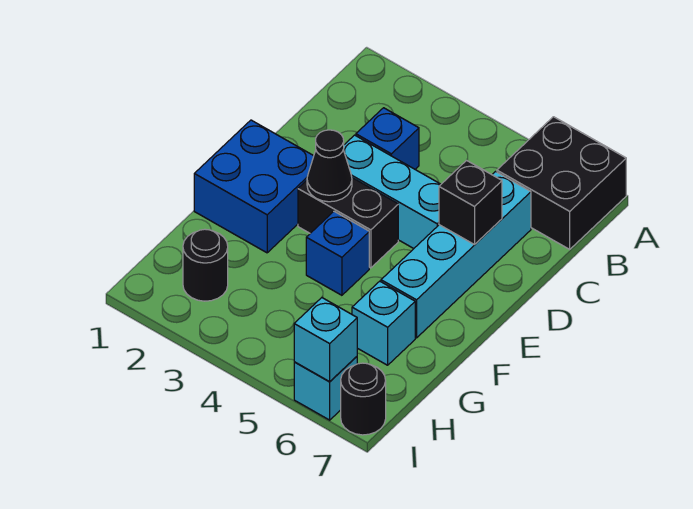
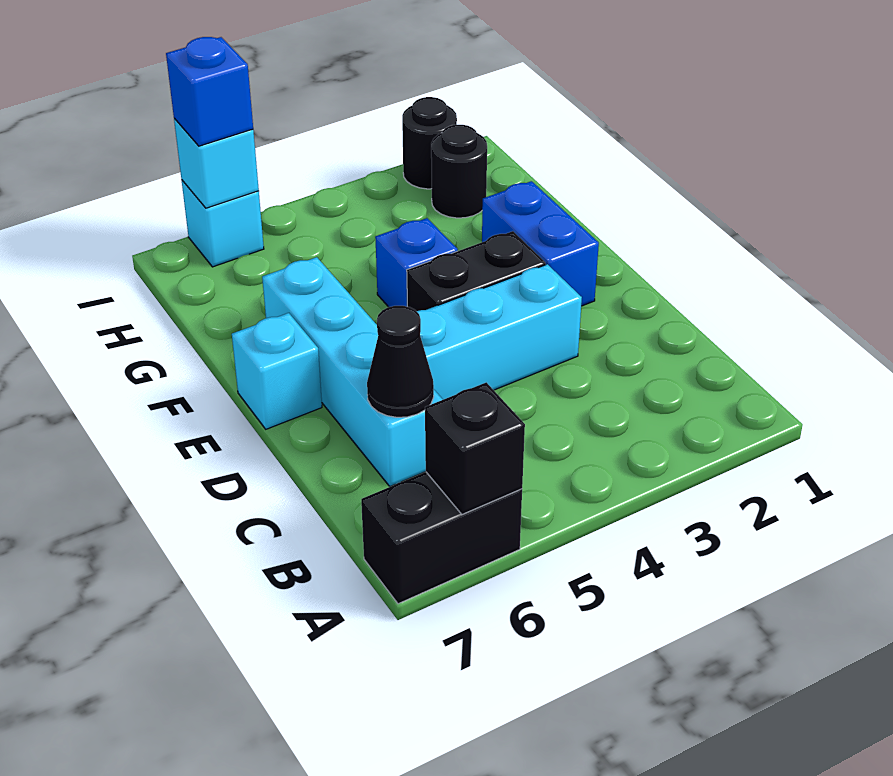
black brick A6:B7 level 1 -> black brick A6:A7 level 1
blue brick C3 level 1 -> blue brick I6 level 3
black brick D6 level 2 -> black brick A6 level 2
blue brick E1:F2 level 1 -> blue brick E2:F2 level 1
black cone E3 level 2 -> black cone C6 level 2
cyan brick G6 level 1 -> cyan brick E7 level 1
black round brick I7 level 1 -> black round brick I2 level 1

